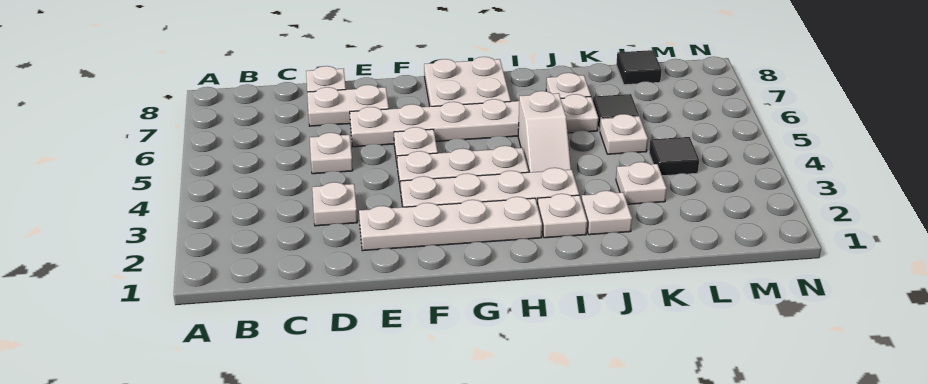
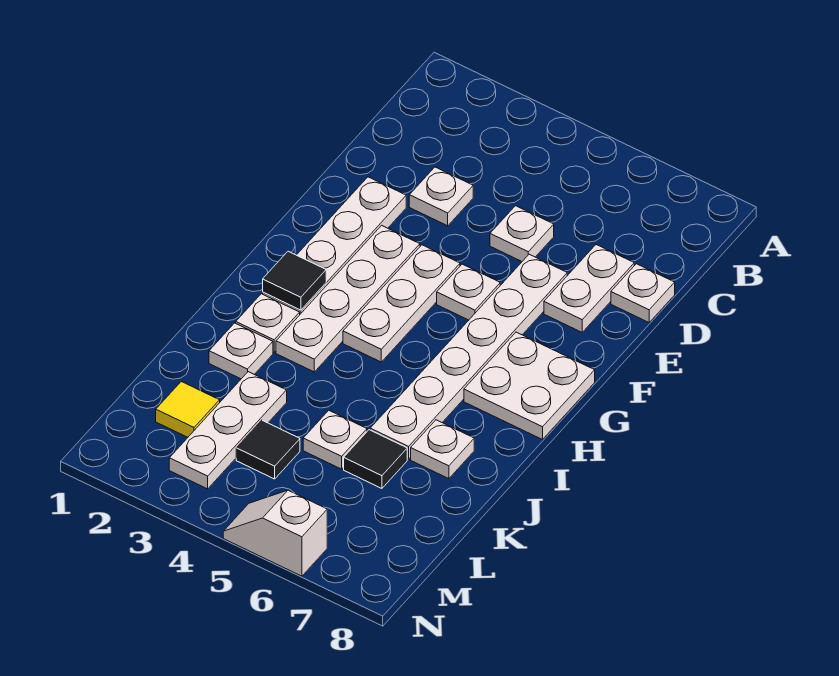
white slope I4:I5 level 1 top 5 -> white slope N5:N6 level 1 top 6
white plate K3 level 1 -> white plate K3:M3 level 1
none -> yellow tile L2 level 1
black tile L8 level 1 -> black tile H2 level 2

